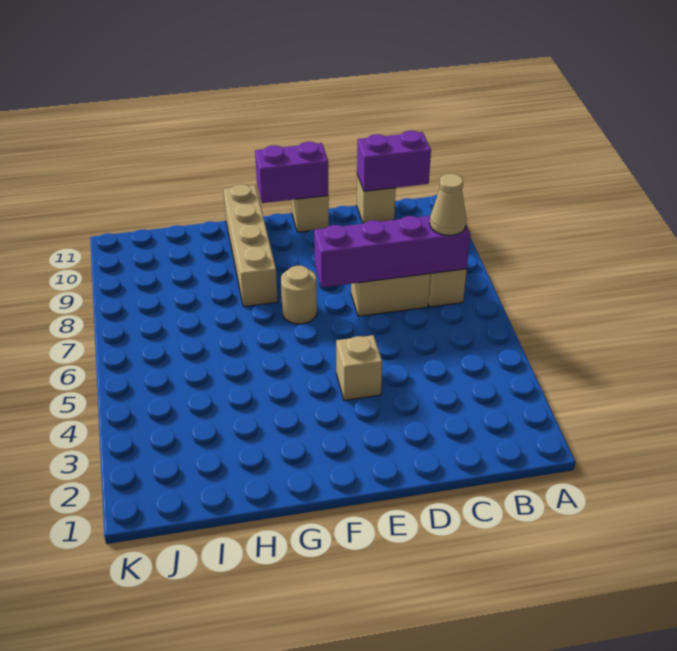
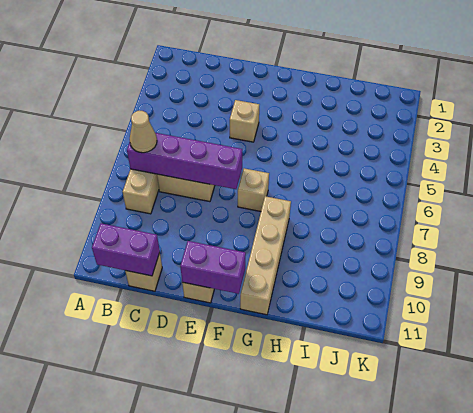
tan round brick F7 level 1 -> tan brick F7 level 1

